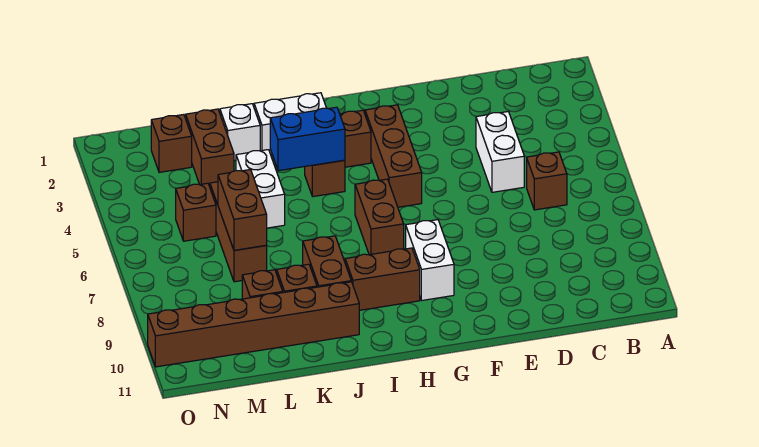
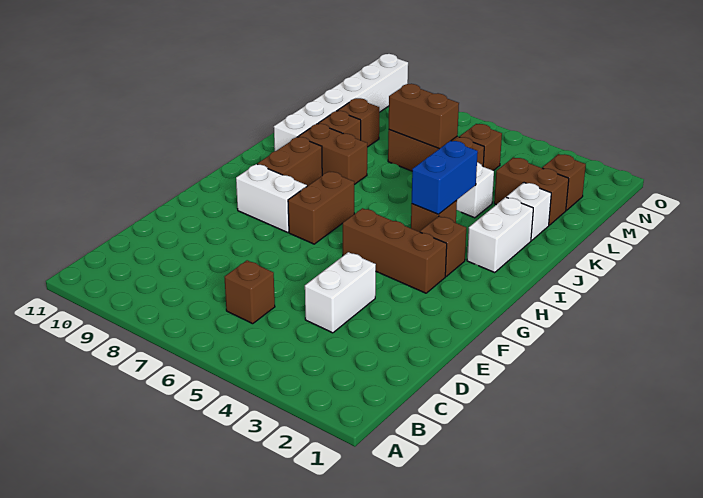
white brick D4:D5 level 1 -> white brick D4:E4 level 1
brown brick H6:H7 level 1 -> brown brick G7:H7 level 1
brown brick J10:O10 level 1 -> white brick J10:O10 level 1

